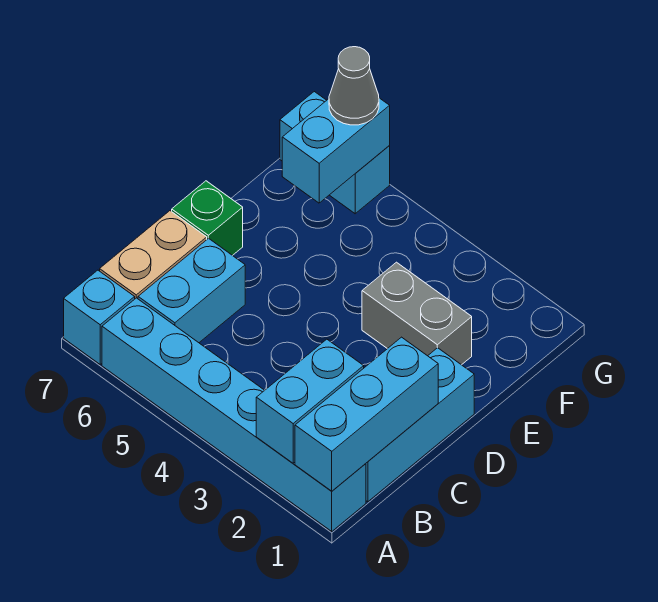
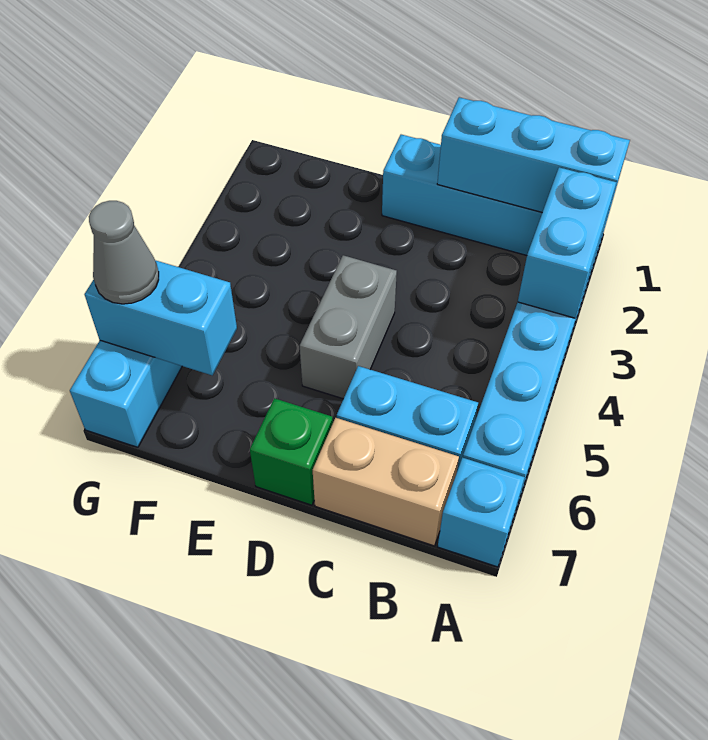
cyan brick A2:B2 level 2 -> cyan brick A2:A3 level 2
grey brick E2:E3 level 1 -> grey brick D4:D5 level 1

